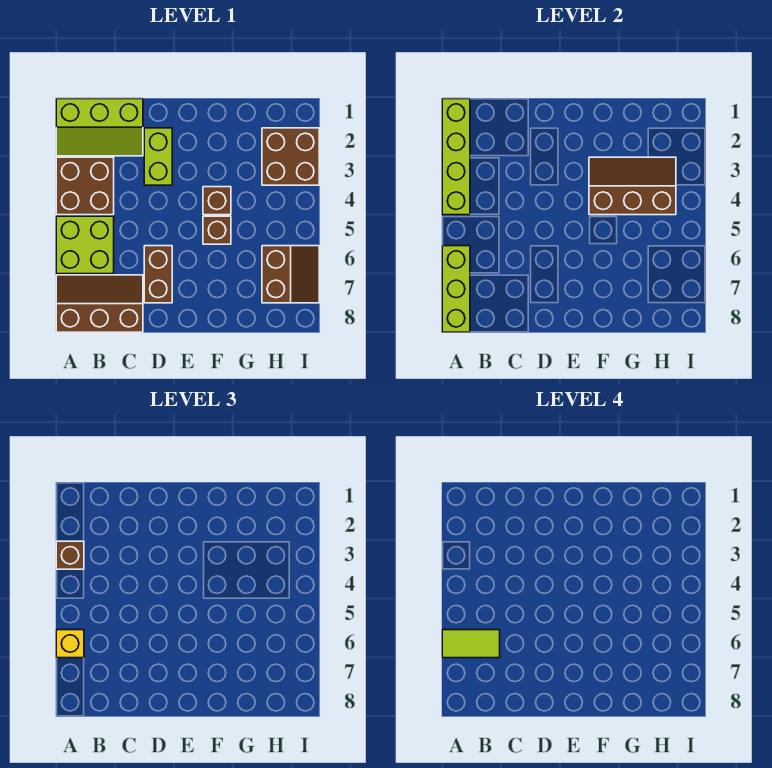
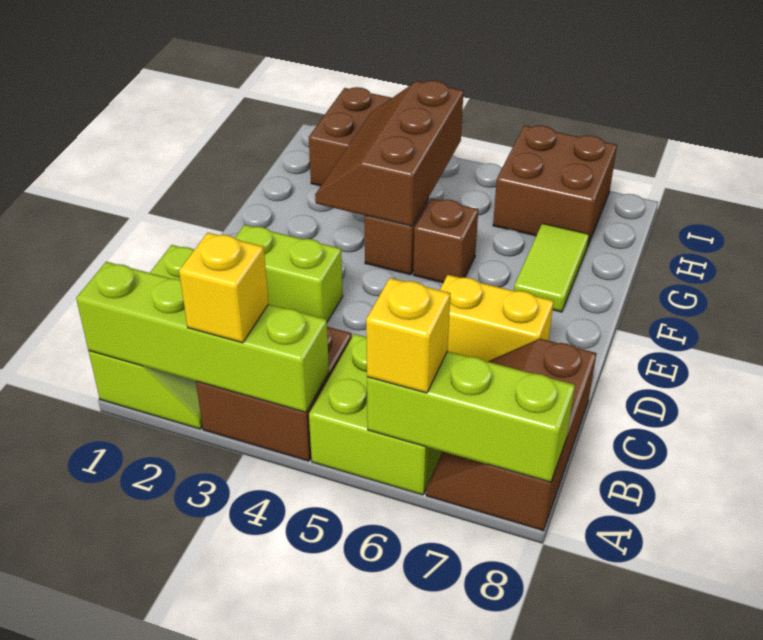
brown brick A3 level 3 -> yellow brick A3 level 3
lime tile A6:B6 level 4 -> lime tile F7:G7 level 1
brown brick D6:D7 level 1 -> yellow brick D6:D7 level 1
brown slope H6:I7 level 1 top H -> brown brick H6:I7 level 1

